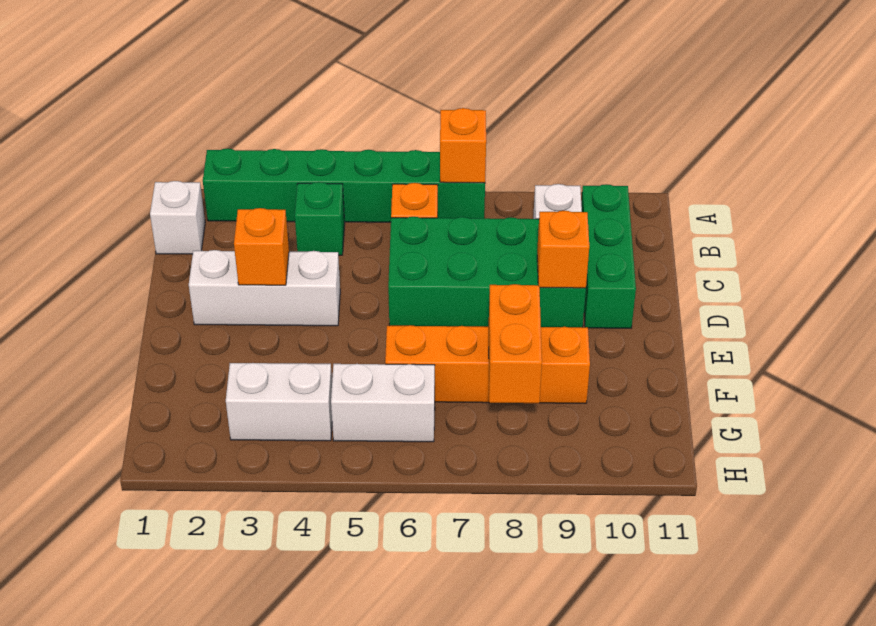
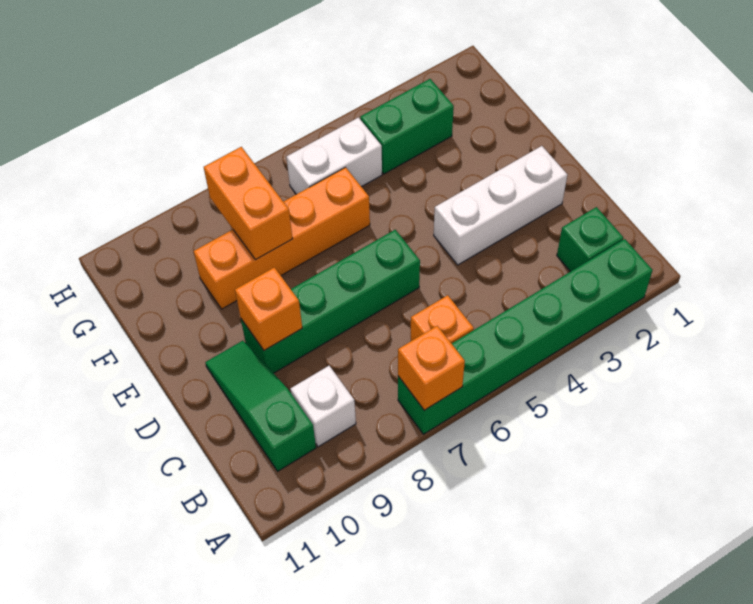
white brick B1 level 1 -> none
green brick B4 level 1 -> green brick B2 level 1
green brick B10:D10 level 1 -> green slope B10:D10 level 1 top B
green brick C6:D9 level 1 -> green brick D6:D9 level 1
orange brick D3 level 2 -> none
white brick G3:G4 level 1 -> green brick G3:G4 level 1

